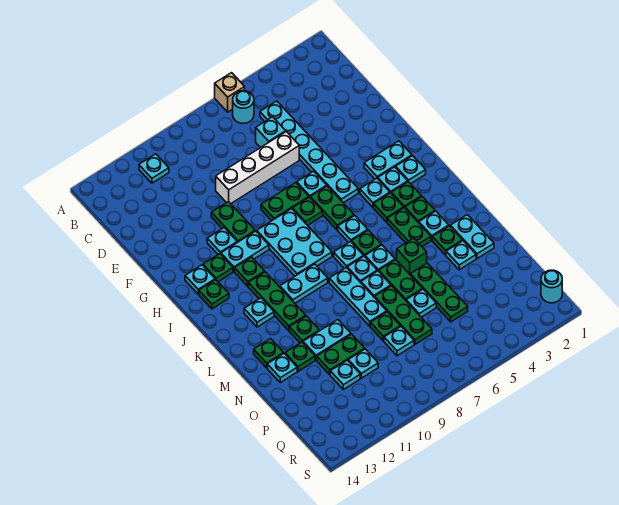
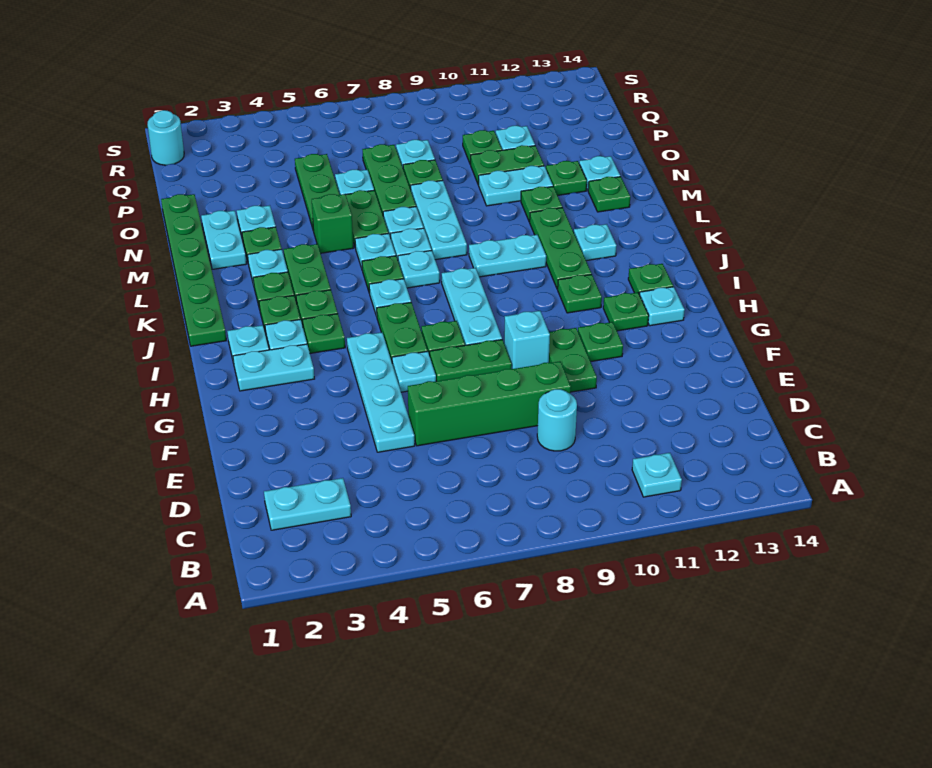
tan brick A6 level 1 -> none
cyan round brick B6 level 1 -> cyan round brick D9 level 1
cyan plate C5:H5 level 1 -> cyan plate E5:H5 level 1
cyan brick D6 level 1 -> cyan brick G9 level 1
white brick E6:E9 level 1 -> green brick E6:E9 level 1
cyan plate G11 level 1 -> green plate G11 level 1
cyan plate H8:J9 level 1 -> cyan plate H8:J8 level 1
cyan plate H10:H11 level 1 -> cyan plate C2:C3 level 1
cyan plate I4 level 1 -> green plate I4 level 1
none -> green plate J1:O1 level 1
cyan plate P10 level 1 -> green plate P10 level 1

